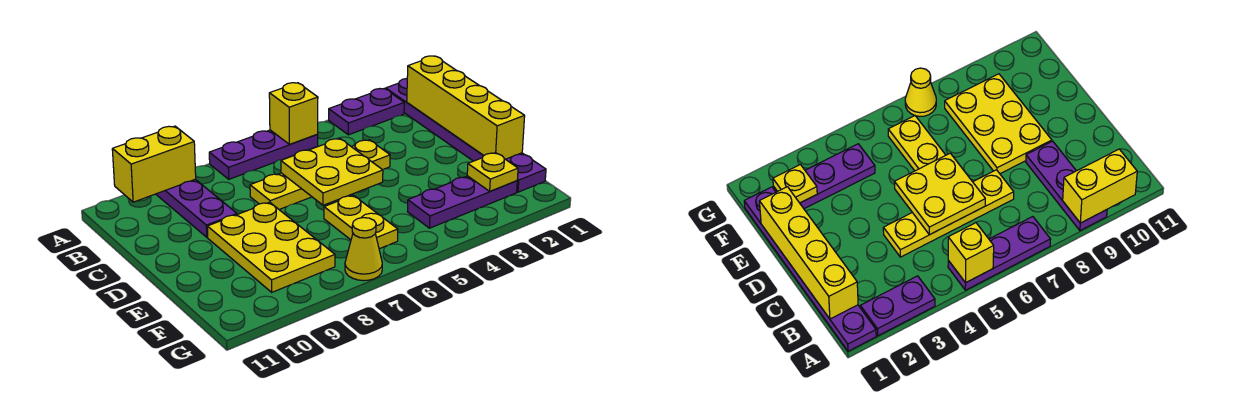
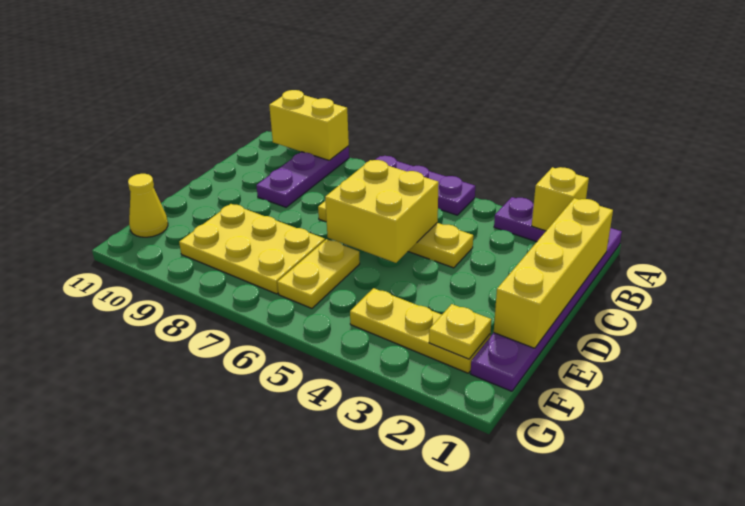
yellow brick A5 level 2 -> yellow brick A2 level 2
yellow plate C5:D6 level 2 -> yellow brick C5:D6 level 2
yellow plate D8:F9 level 1 -> yellow plate E7:F9 level 1
purple plate F2:F4 level 1 -> yellow plate F2:F4 level 1
yellow cone G7 level 1 -> yellow cone F11 level 1

